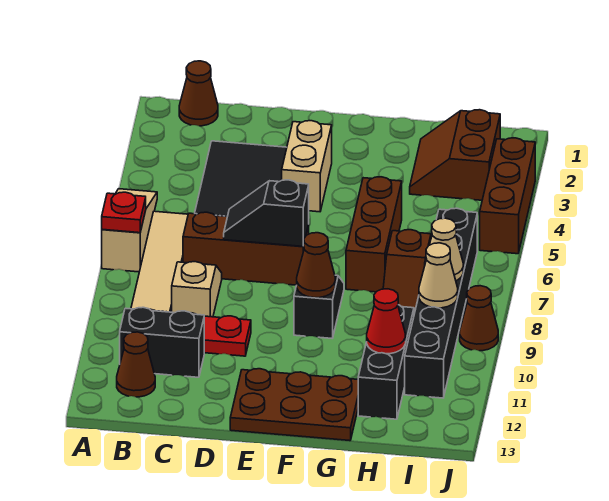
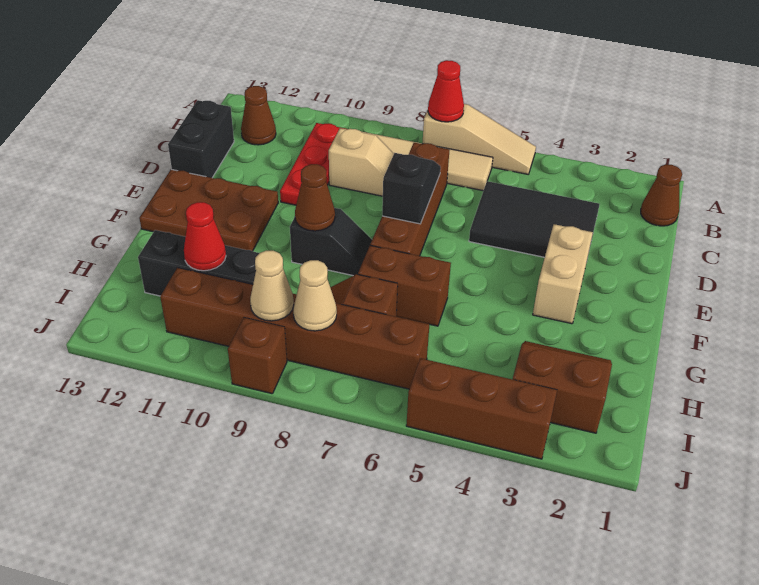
red plate A7 level 2 -> red cone A7 level 2
black brick B11:C11 level 1 -> black brick C13:D13 level 1
brown brick C7:E7 level 1 -> brown brick C7:F7 level 1
tan brick E3:E4 level 1 -> tan brick E3:F3 level 1
brown plate E12:G13 level 1 -> brown plate E11:F13 level 1
brown brick G5:G7 level 1 -> brown brick G6:G7 level 1
black brick I6:I11 level 1 -> brown brick I6:I11 level 1
brown cone J9 level 1 -> brown brick J9 level 1

